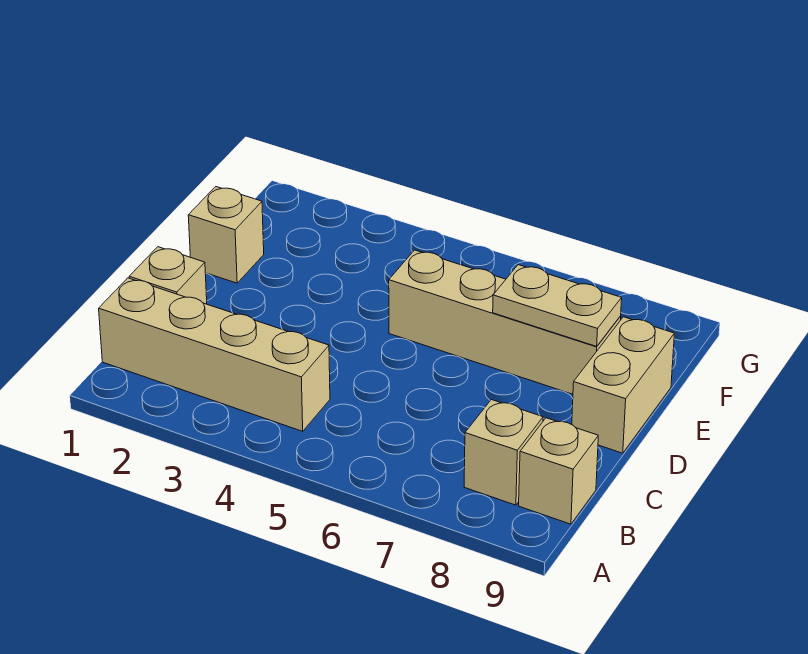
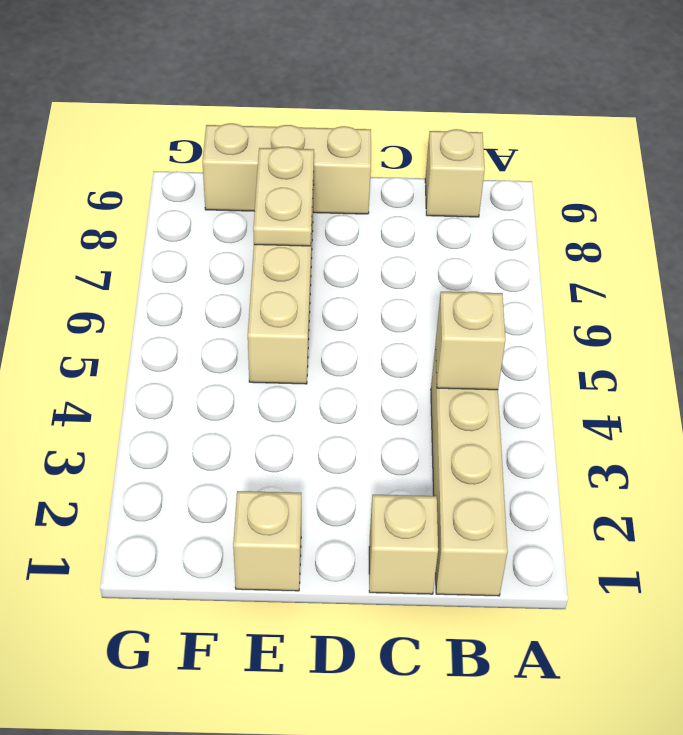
tan brick B8 level 1 -> tan brick B4 level 2
tan brick D9:E9 level 1 -> tan brick D9:F9 level 1

